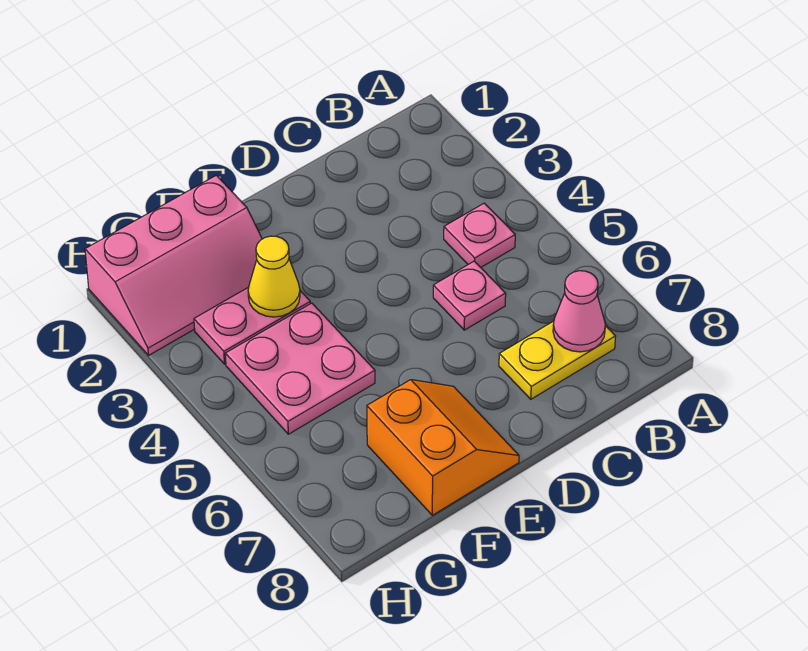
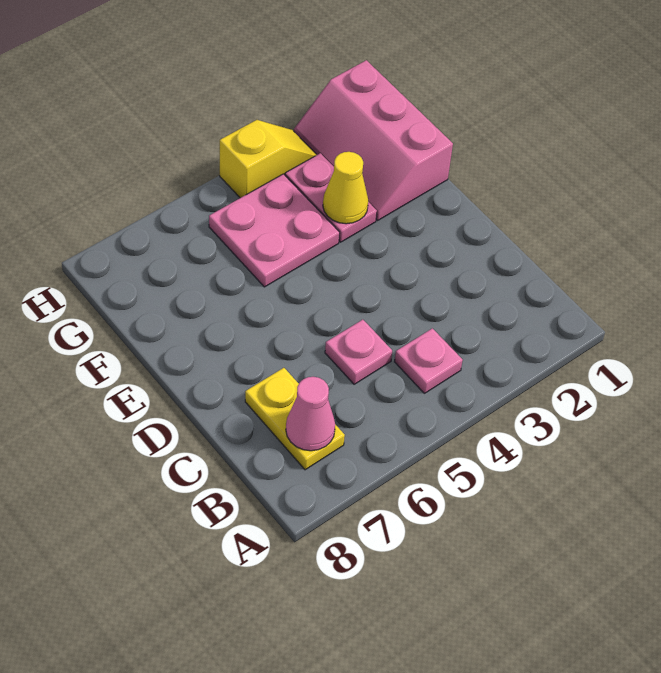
orange slope E7:F8 level 1 top F -> none
none -> yellow slope H3:H4 level 1 top 4

